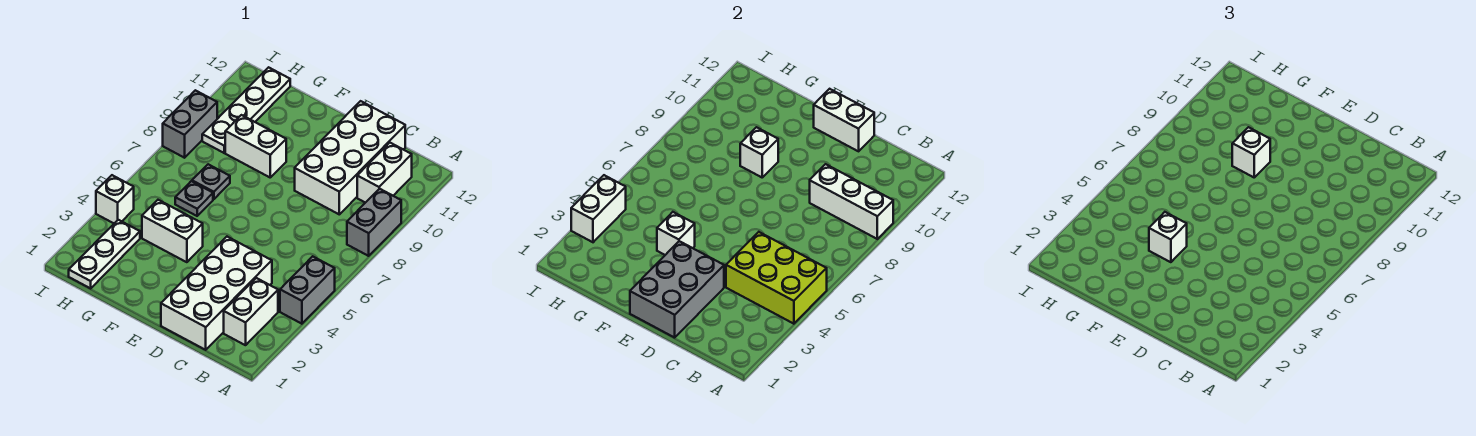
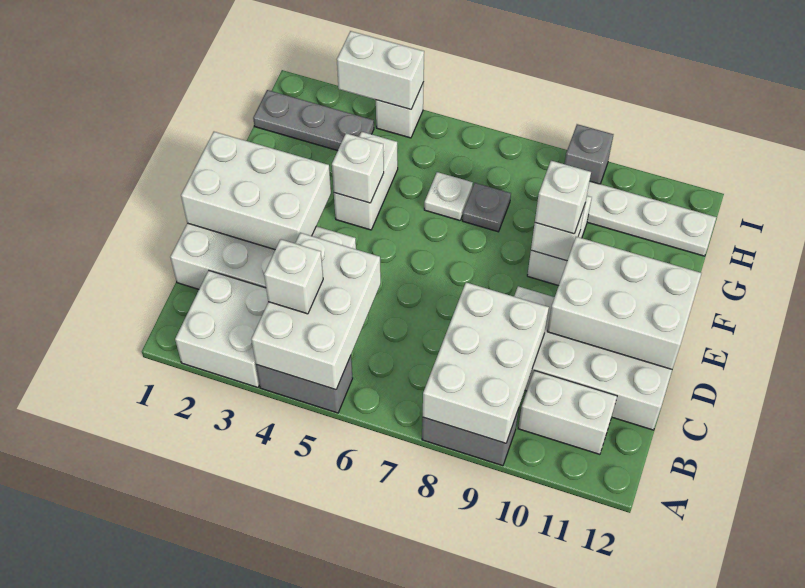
lime brick A4:C5 level 2 -> white brick A4:C5 level 2
white brick A9:C9 level 2 -> white brick A8:C9 level 2
white brick B2:B3 level 1 -> white brick A2:B3 level 1
grey brick D1:E3 level 2 -> white brick D1:E3 level 2
white brick D12:E12 level 2 -> white brick D10:E12 level 2
white brick F4 level 3 -> white brick B4 level 3
grey plate G6 level 1 -> white plate G6 level 1
white plate H1:H3 level 1 -> grey plate H1:H3 level 1
grey brick I8:I9 level 1 -> grey brick I9 level 1

